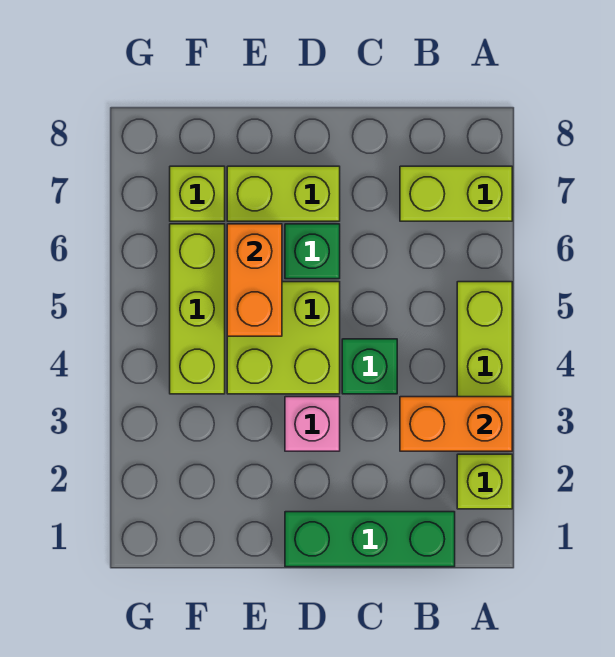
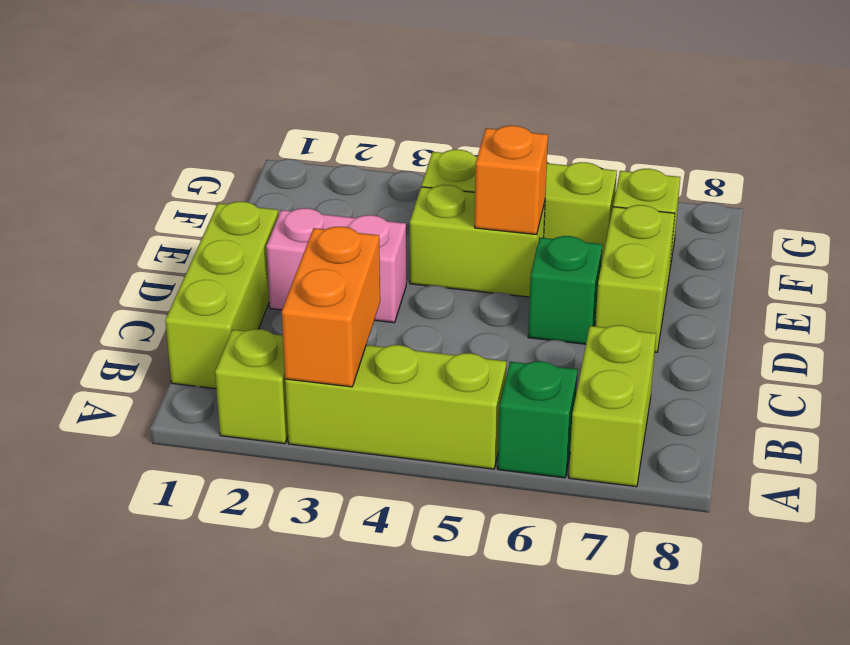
green brick B1:D1 level 1 -> lime brick B1:D1 level 1
green brick C4 level 1 -> green brick A6 level 1
pink brick D3 level 1 -> pink brick D2:D3 level 1
lime brick D4:E5 level 1 -> lime brick E4:E5 level 1
orange brick E5:E6 level 2 -> orange brick E5 level 2

